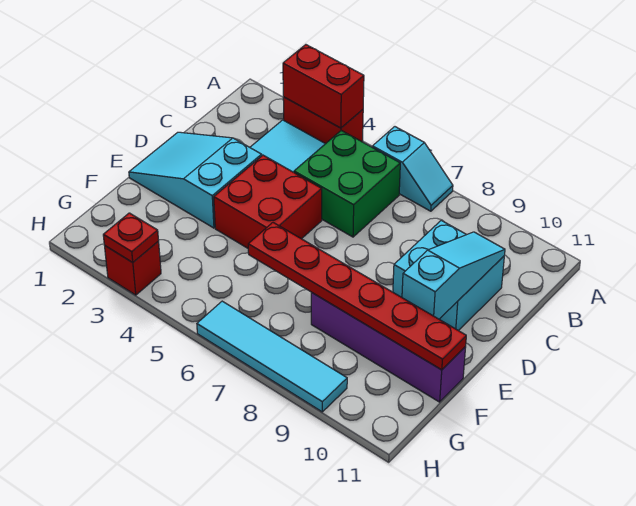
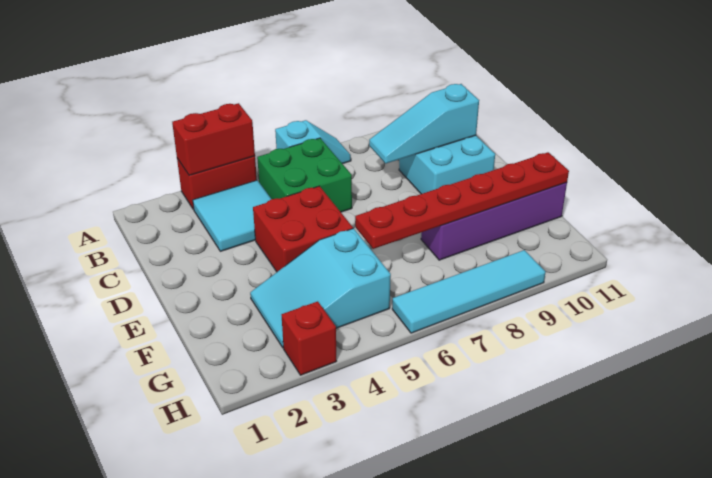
cyan slope C10:E10 level 2 top E -> cyan slope C8:C10 level 2 top 10
cyan slope D1:E3 level 1 top 3 -> cyan slope F3:G5 level 1 top 5
red plate H3 level 2 -> none

